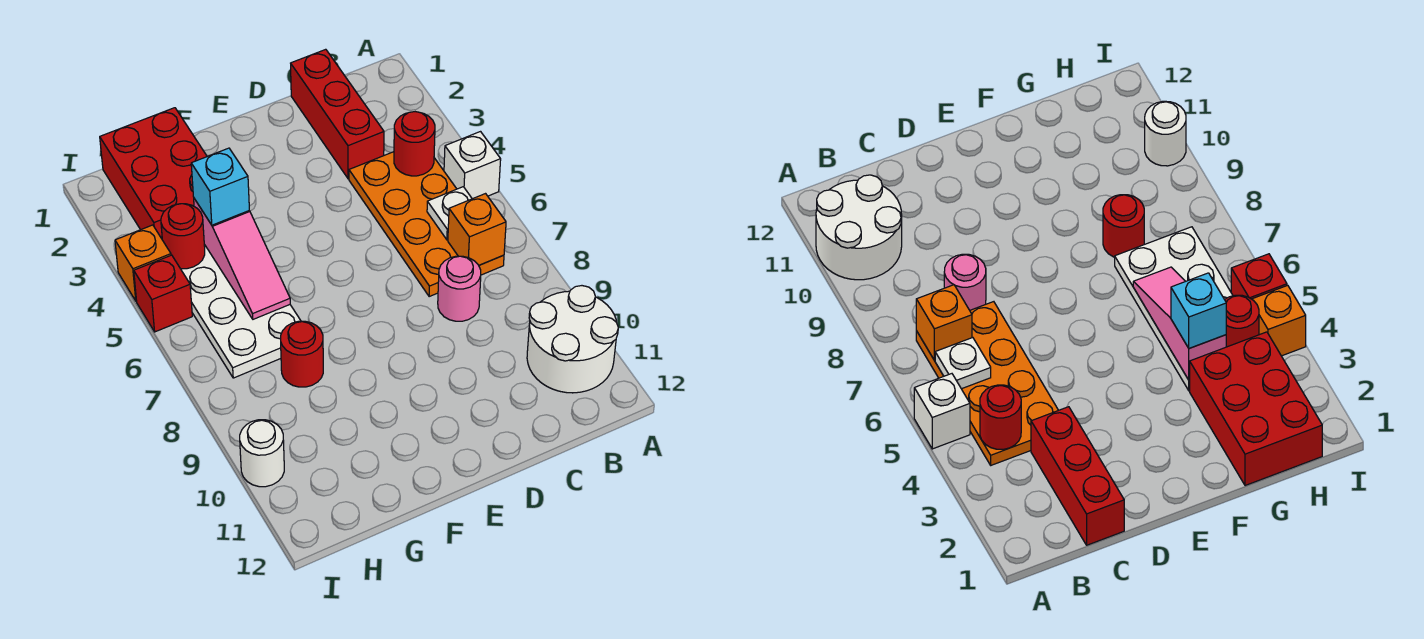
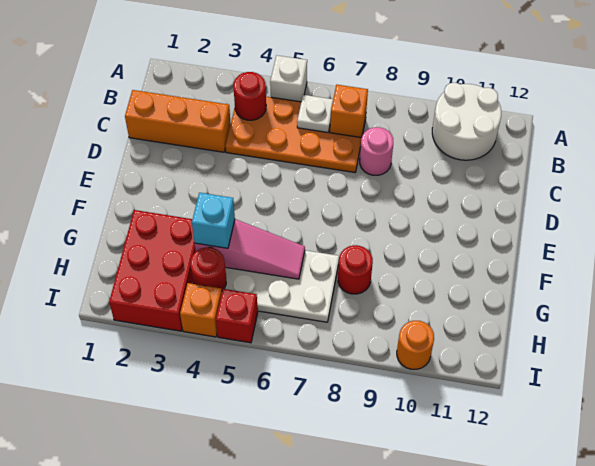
red brick C1:C3 level 1 -> orange brick C1:C3 level 1
red brick G1:H3 level 1 -> red brick G2:I3 level 1
white round brick I10 level 1 -> orange round brick I10 level 1

